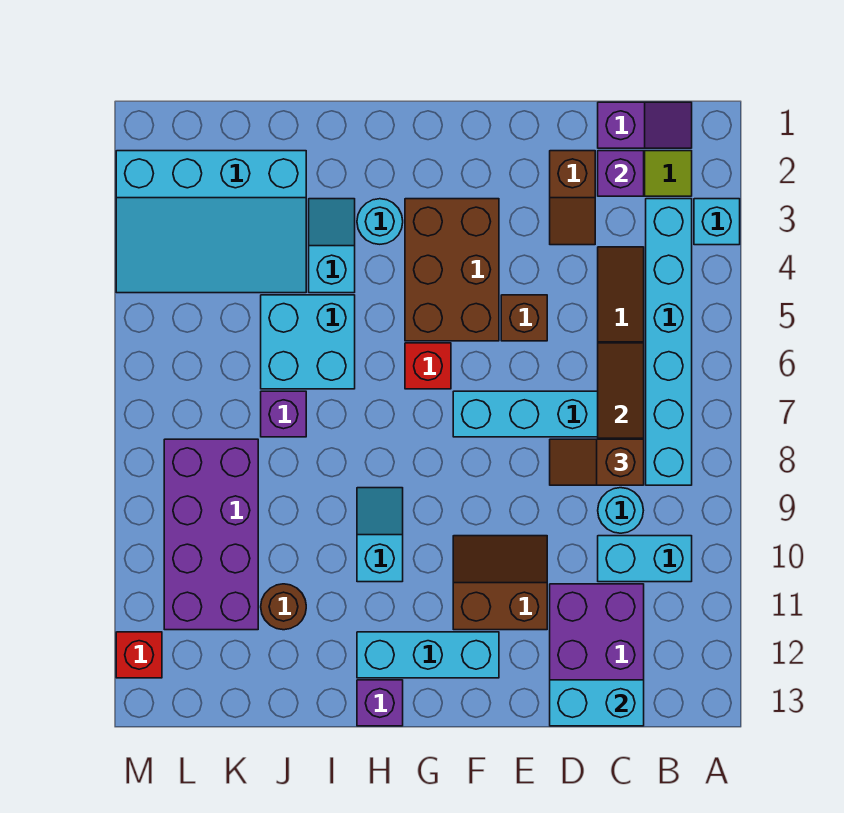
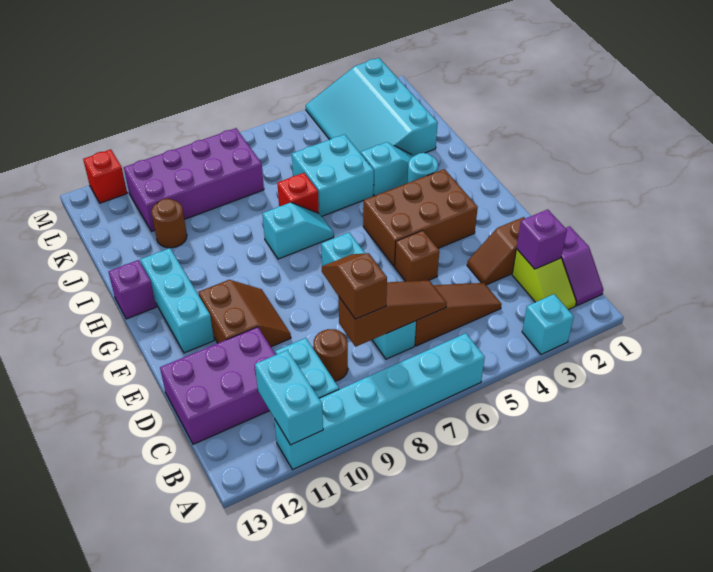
cyan brick B3:B8 level 1 -> cyan brick A6:A11 level 1
cyan round brick C9 level 1 -> brown round brick C9 level 1
cyan brick C13:D13 level 2 -> cyan brick A11:B11 level 2
red brick G6 level 1 -> red brick I7 level 1
cyan slope H9:H10 level 1 top 10 -> cyan slope H7:H8 level 1 top 8
purple brick J7 level 1 -> none

